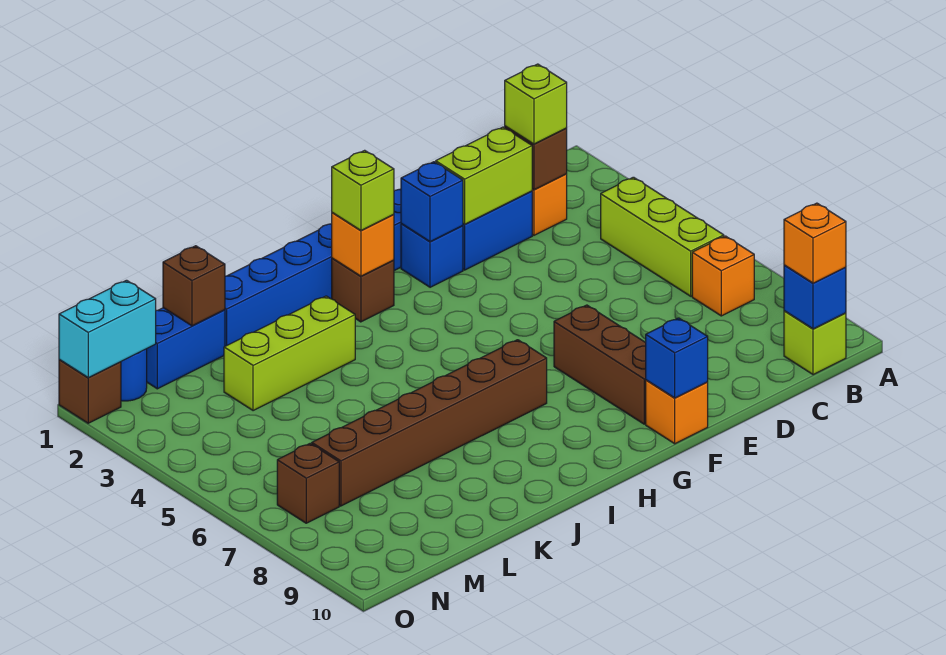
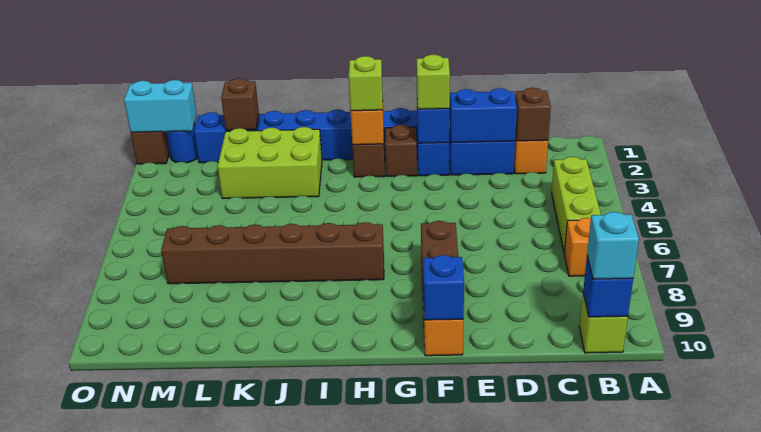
orange brick B10 level 3 -> cyan brick B10 level 3
lime brick C2 level 3 -> lime brick F2 level 3
lime brick D2:E2 level 2 -> blue brick D2:E2 level 2
lime brick J3:L3 level 1 -> lime brick J2:L3 level 1
brown brick N7 level 1 -> brown brick G2 level 1

